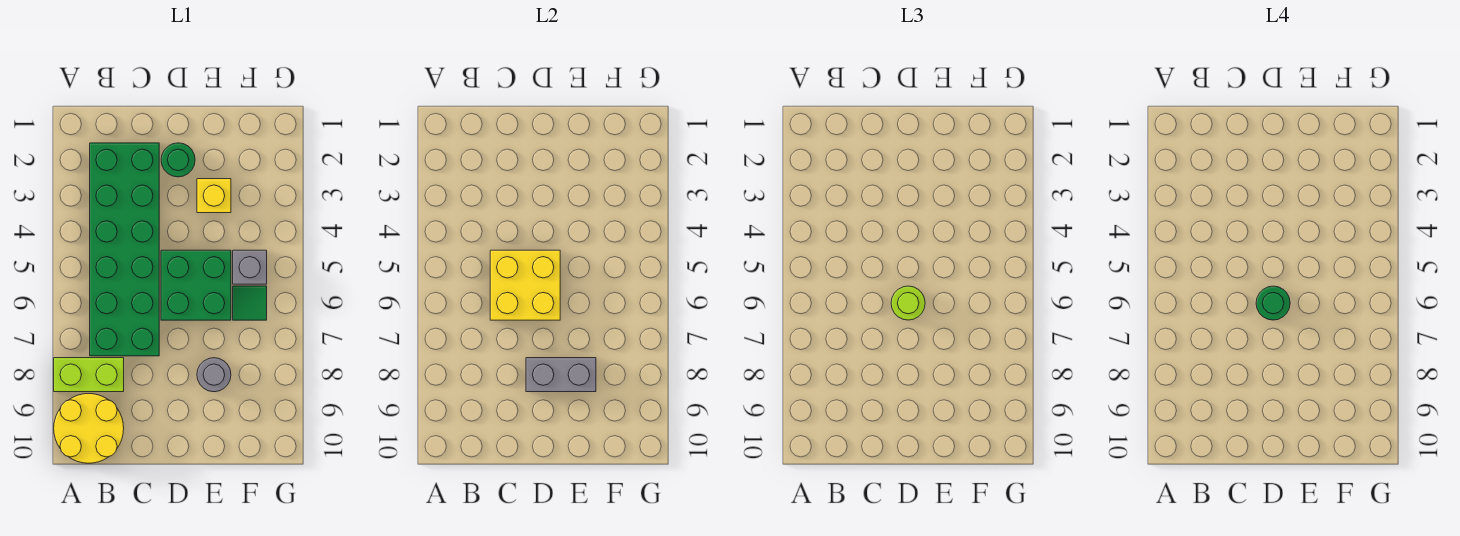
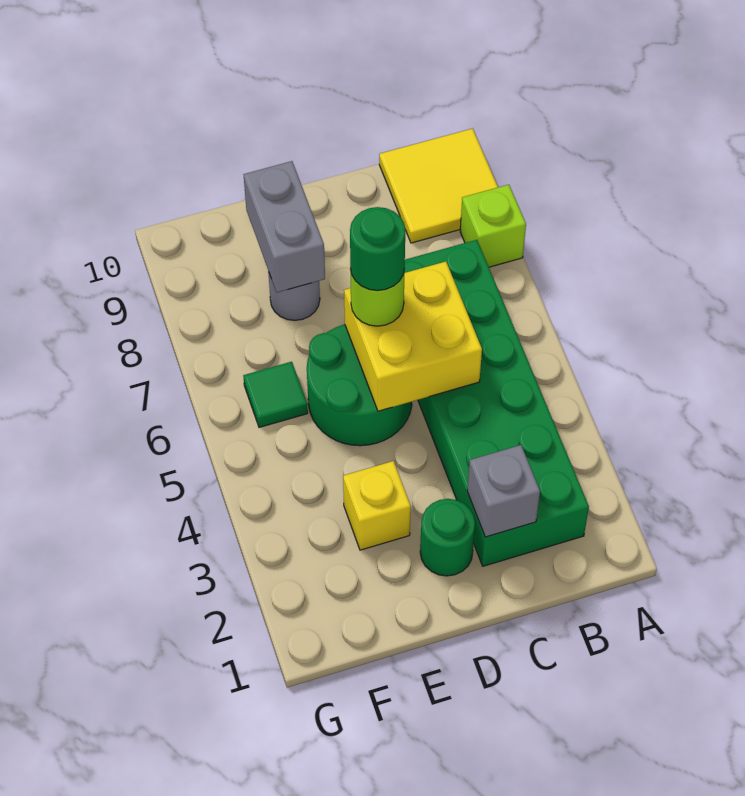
lime brick A8:B8 level 1 -> lime brick A8 level 1
yellow round brick A9:B10 level 1 -> yellow tile A9:B10 level 1
green brick D5:E6 level 1 -> green round brick D5:E6 level 1
grey brick D8:E8 level 2 -> grey brick E8:E9 level 2
grey brick F5 level 1 -> grey brick C2 level 2

